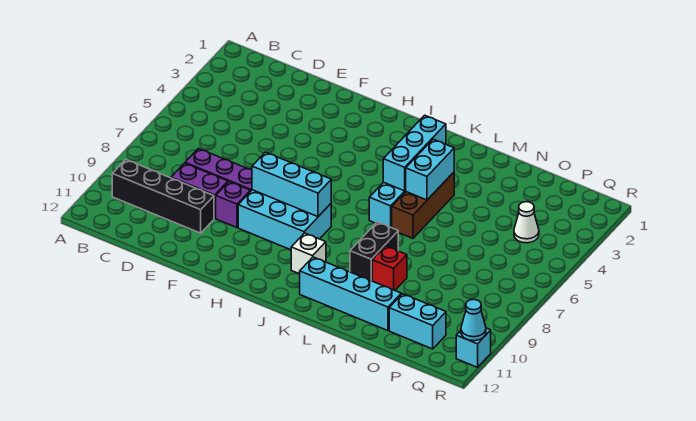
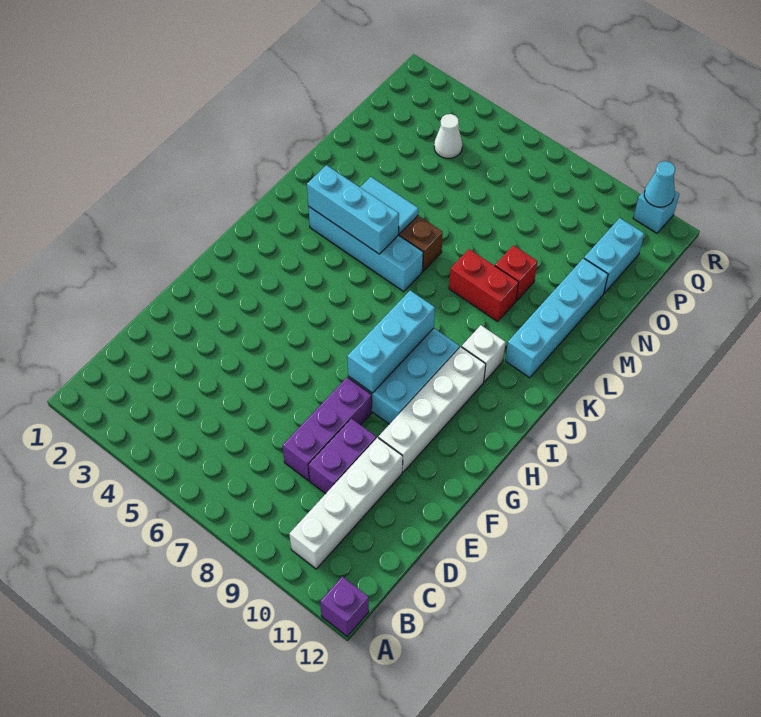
black brick B10:E10 level 1 -> white brick B10:E10 level 1
purple brick F9 level 1 -> purple brick A12 level 1
none -> white brick F10:I10 level 1
cyan brick L4:L5 level 2 -> cyan tile L4:L5 level 2
black brick L8:L9 level 1 -> red brick L8:L9 level 1

